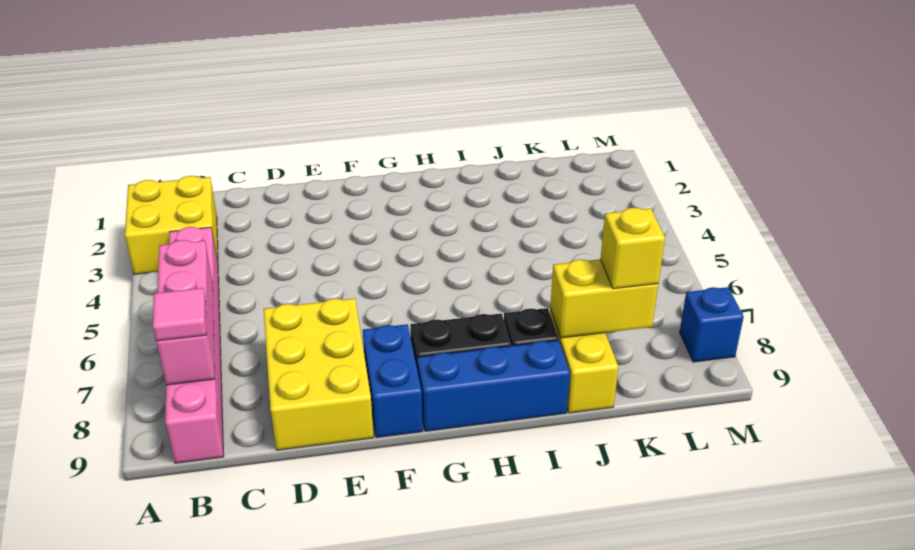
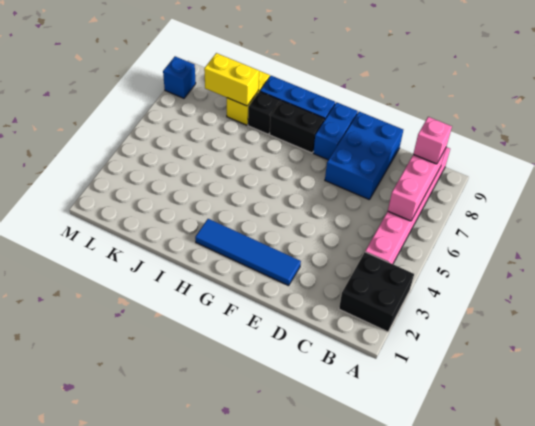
yellow brick A2:B3 level 1 -> black brick A2:B3 level 1
pink tile B8 level 3 -> pink brick B8 level 3
yellow brick D7:E9 level 1 -> blue brick D7:E9 level 1
none -> blue tile E2:H2 level 1
yellow brick K8 level 3 -> none

